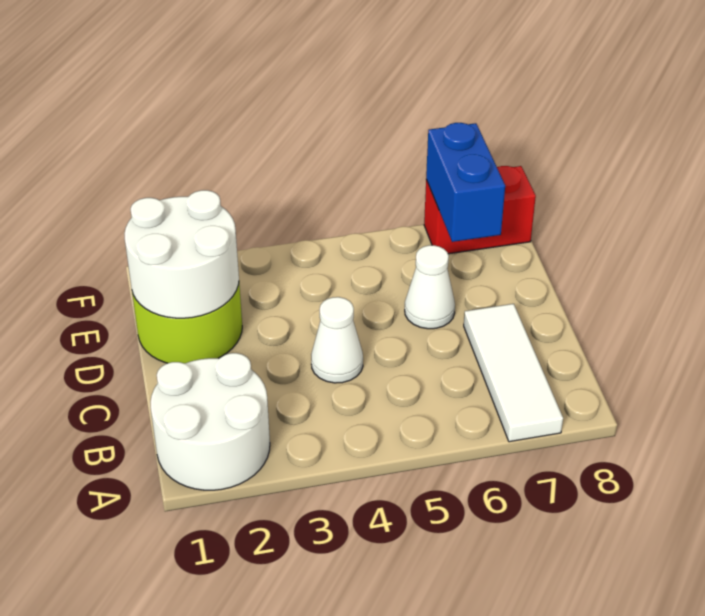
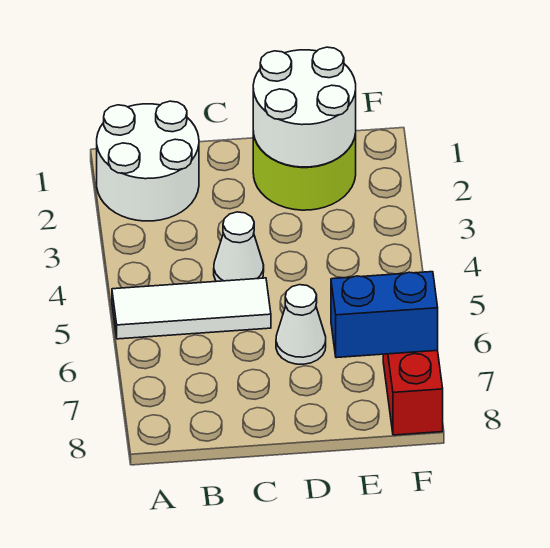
white tile A7:C7 level 1 -> white tile A5:C5 level 1

